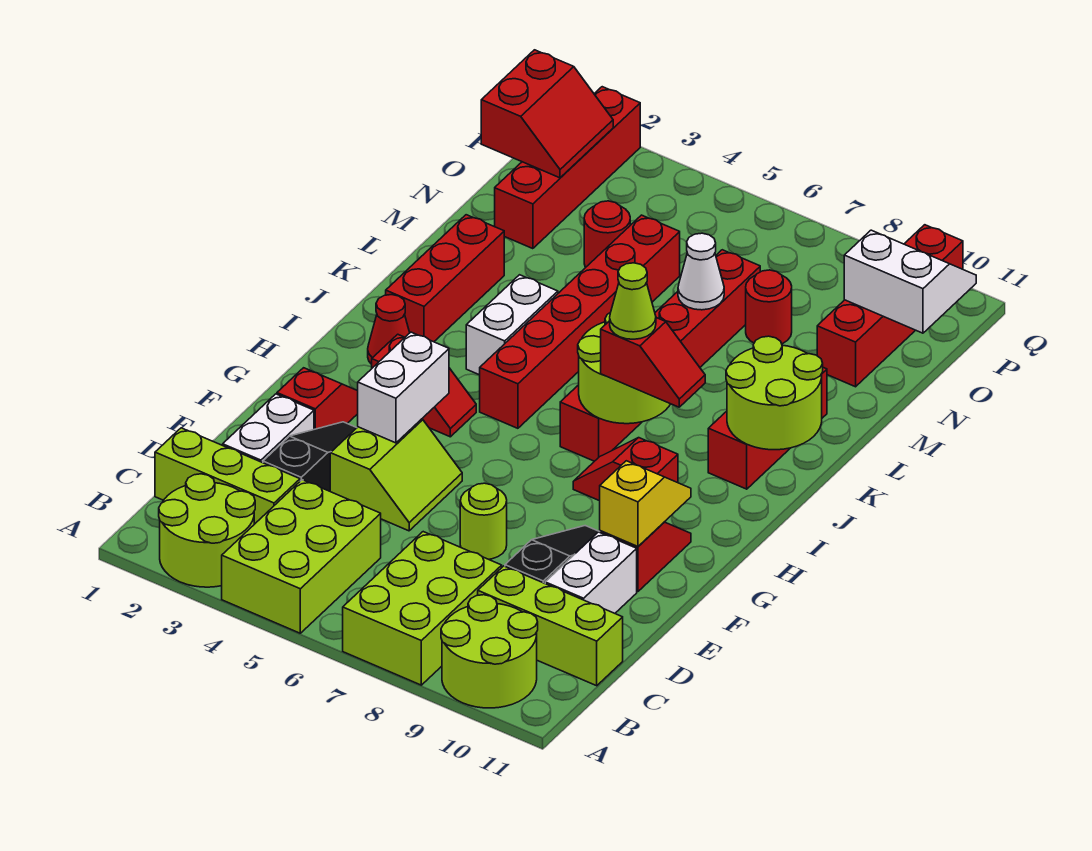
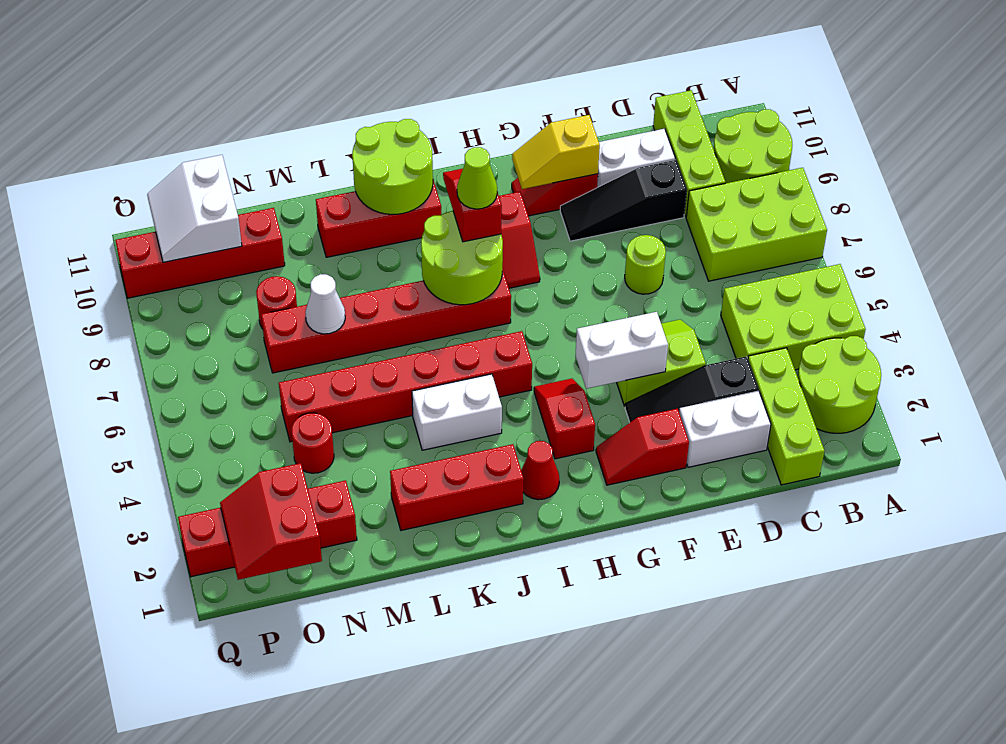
red slope O1:P2 level 2 top 1 -> red slope O1:P2 level 2 top O

